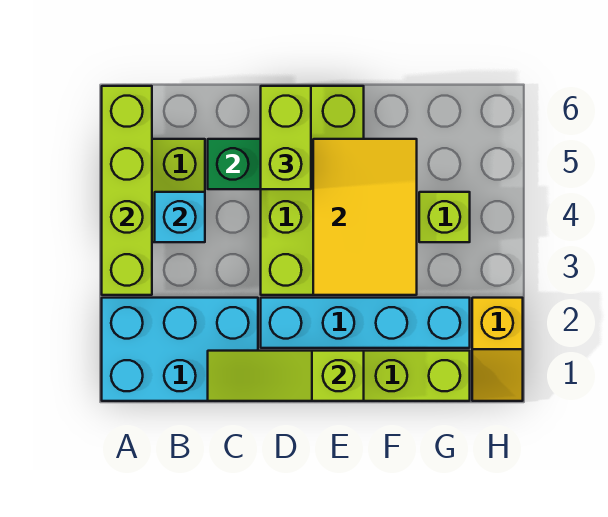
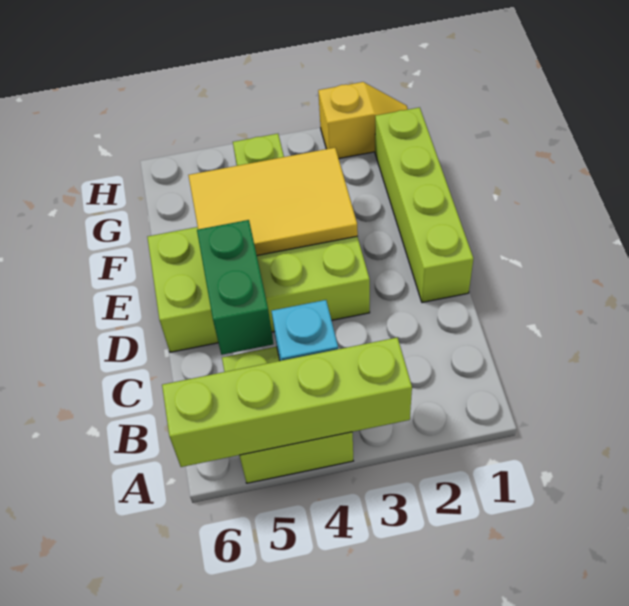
cyan brick A1:C2 level 1 -> none
lime slope C1:E1 level 2 top E -> none
cyan brick D2:G2 level 1 -> none
lime brick D5:D6 level 3 -> none

